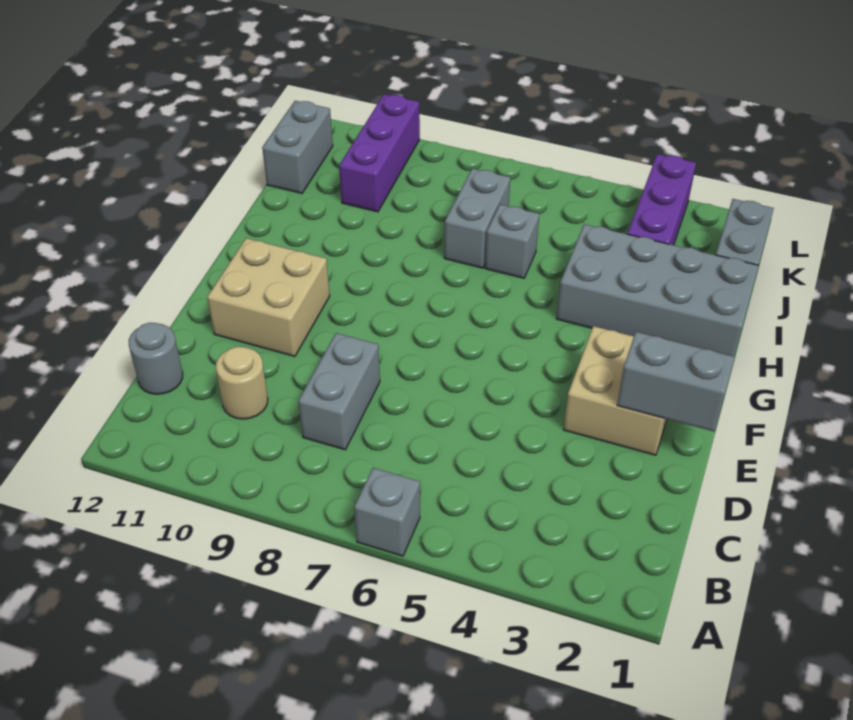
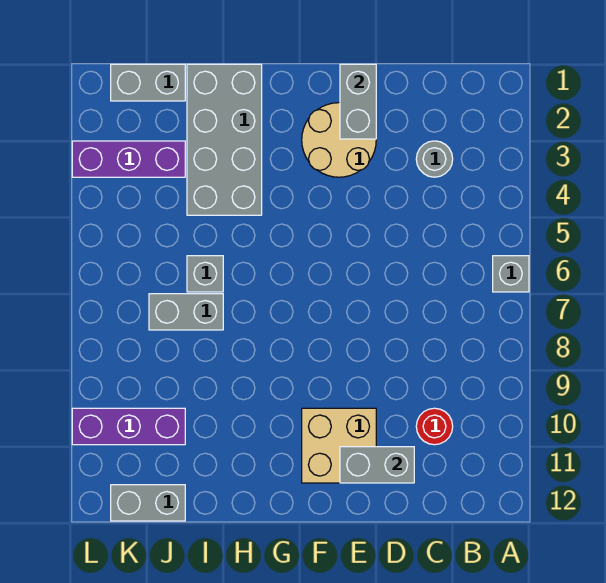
grey brick C8:D8 level 1 -> grey brick D11:E11 level 2
tan round brick C10 level 1 -> red round brick C10 level 1
grey round brick C12 level 1 -> grey round brick C3 level 1
tan brick E2:F3 level 1 -> tan round brick E2:F3 level 1

